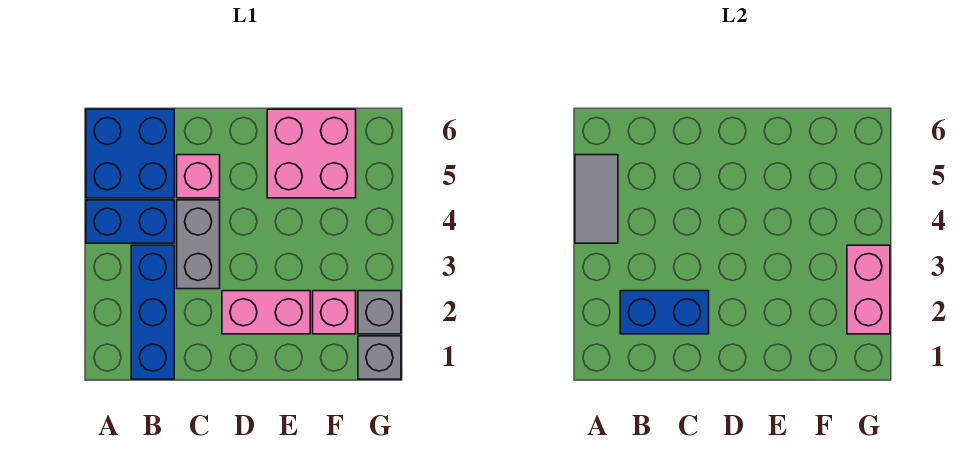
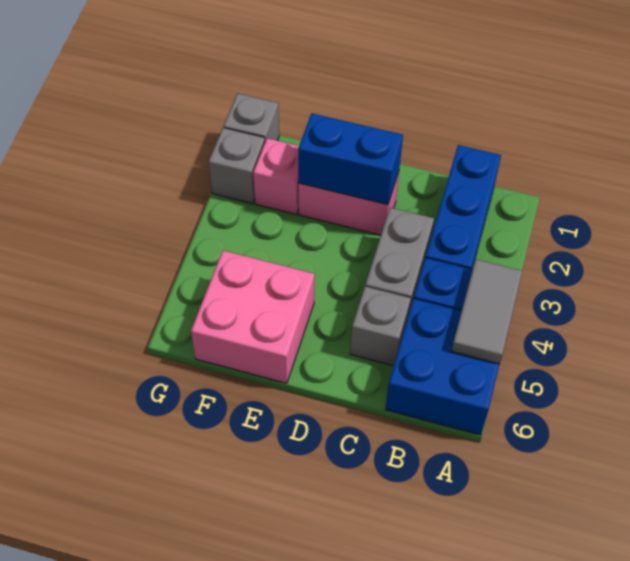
blue brick B2:C2 level 2 -> blue brick D2:E2 level 2
pink brick C5 level 1 -> grey brick C5 level 1
pink brick G2:G3 level 2 -> none

